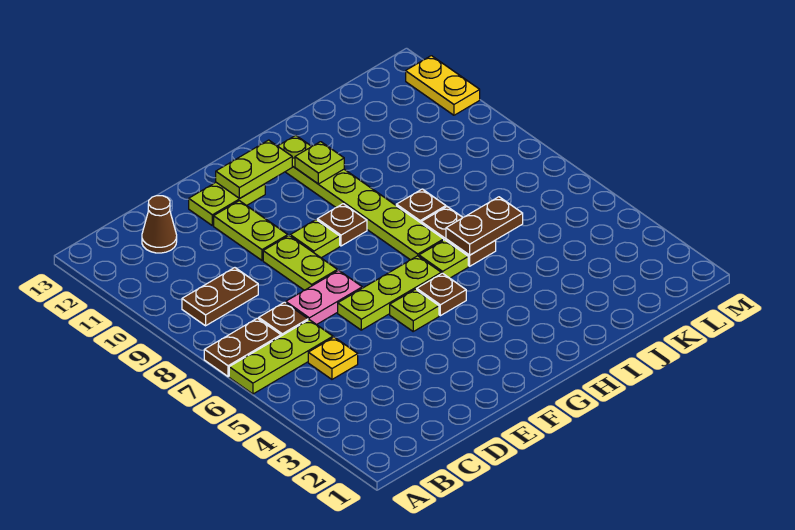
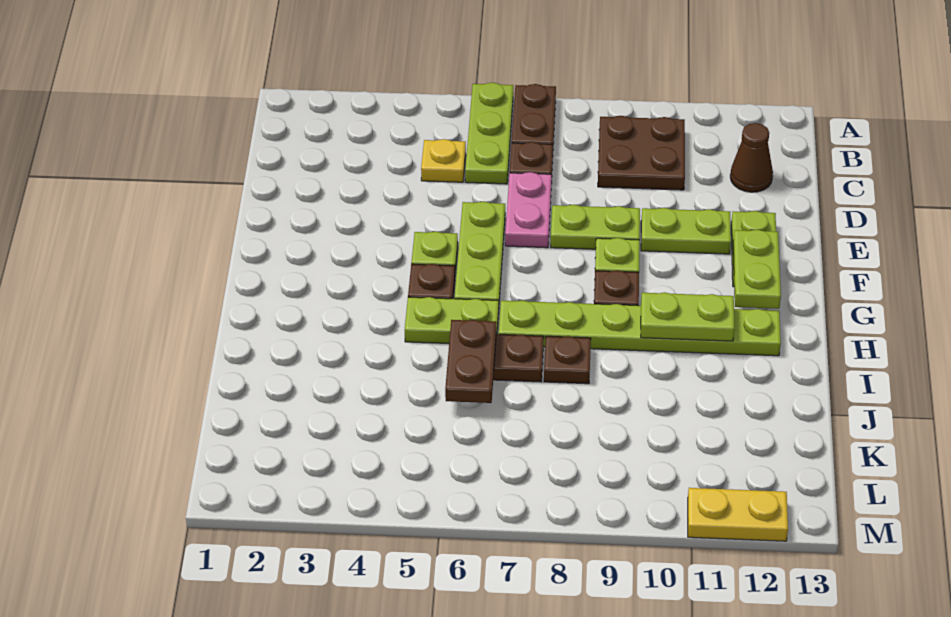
brown plate B9:C9 level 1 -> brown plate B9:C10 level 1
lime plate H6 level 1 -> lime plate H5:H6 level 1
lime plate H11 level 2 -> lime plate H10:H11 level 2

